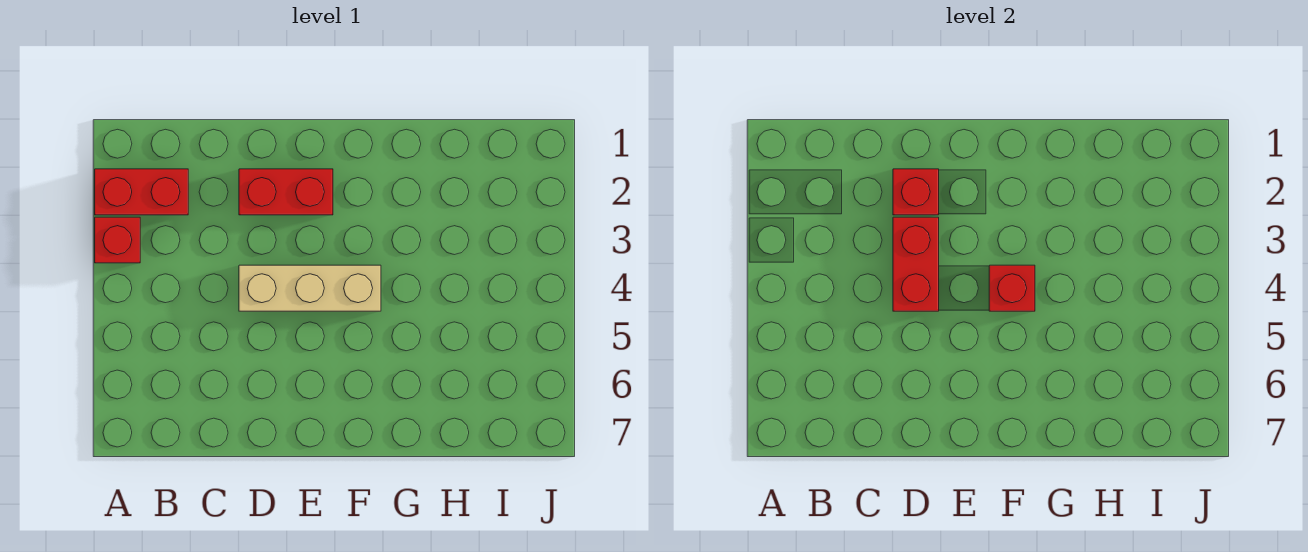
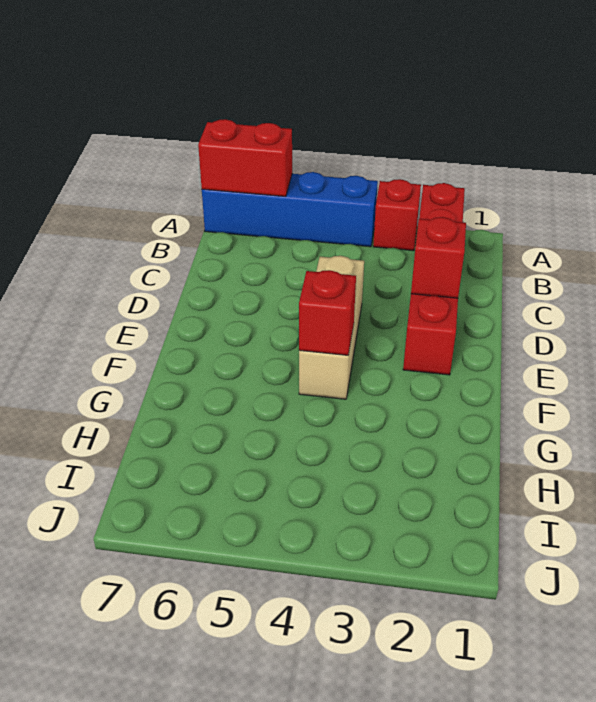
none -> blue brick A4:A7 level 1
red brick D3:D4 level 2 -> red brick A6:A7 level 2

